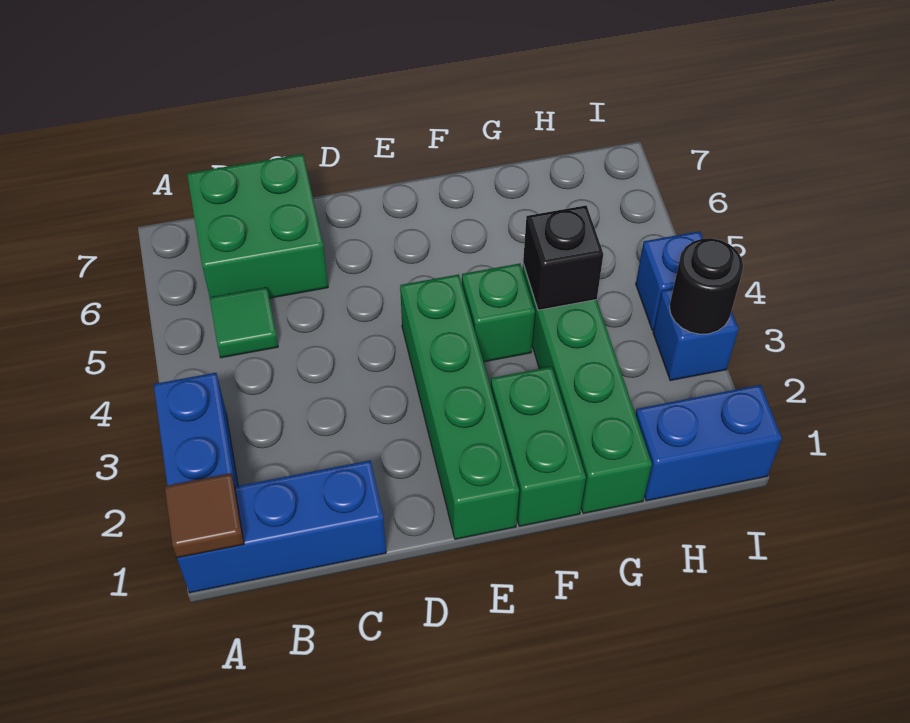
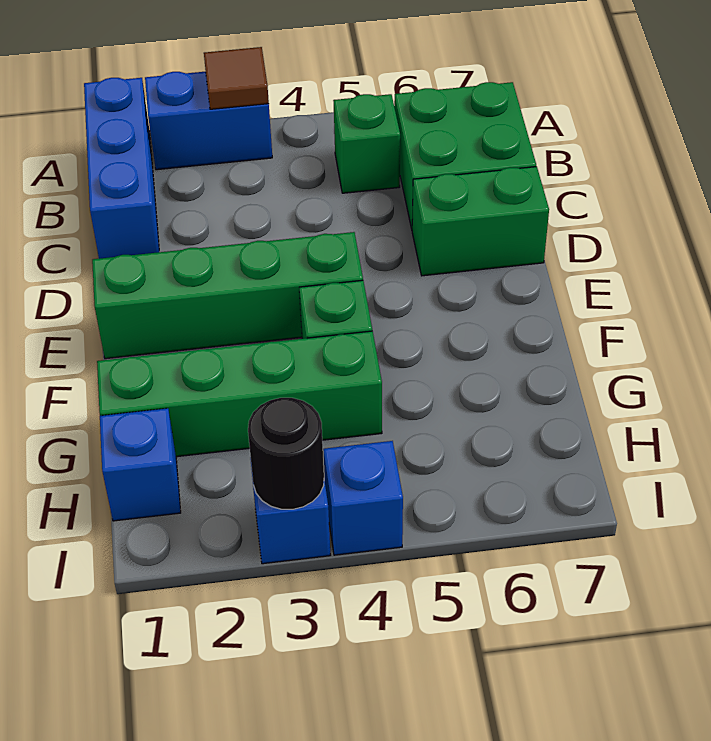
brown tile A1 level 2 -> brown tile A3 level 2
green tile B5 level 1 -> green brick B5 level 1
green brick F1:F2 level 1 -> green brick D6:D7 level 1
black brick G4 level 2 -> none
blue brick H1:I1 level 1 -> blue brick H1 level 1

